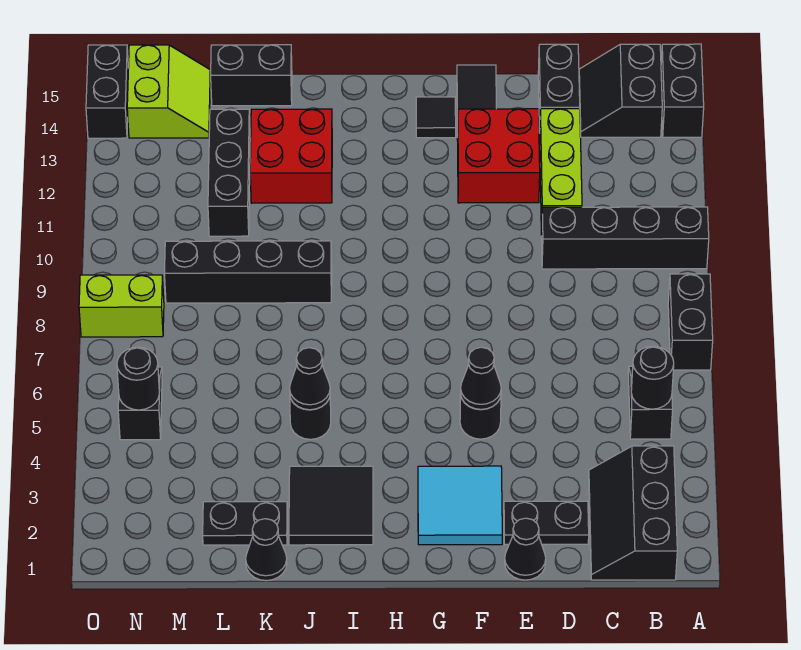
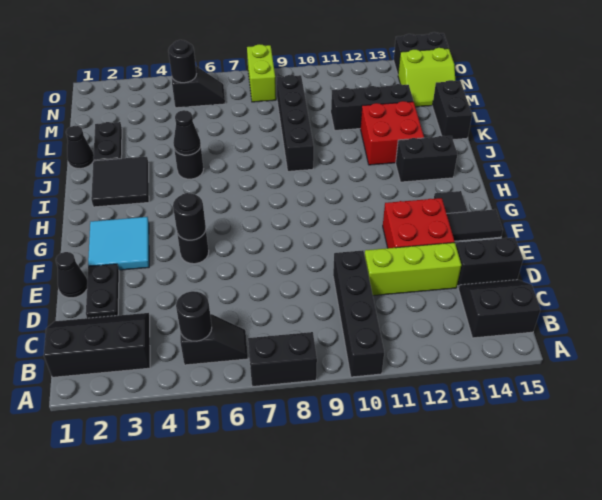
black brick A14:A15 level 1 -> black brick I13:I14 level 1
black cone F5 level 2 -> black round brick F5 level 2

